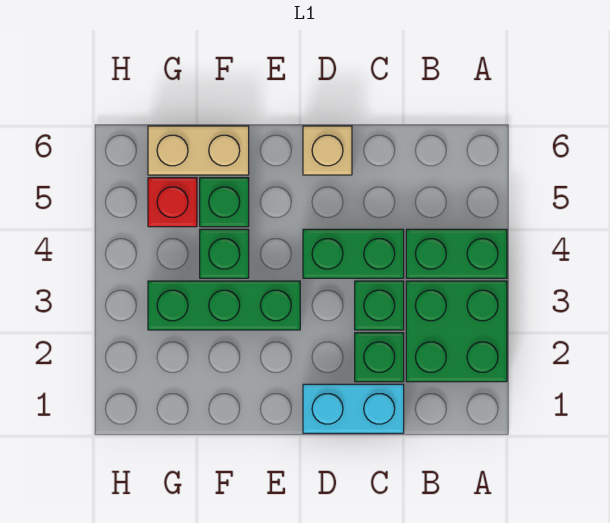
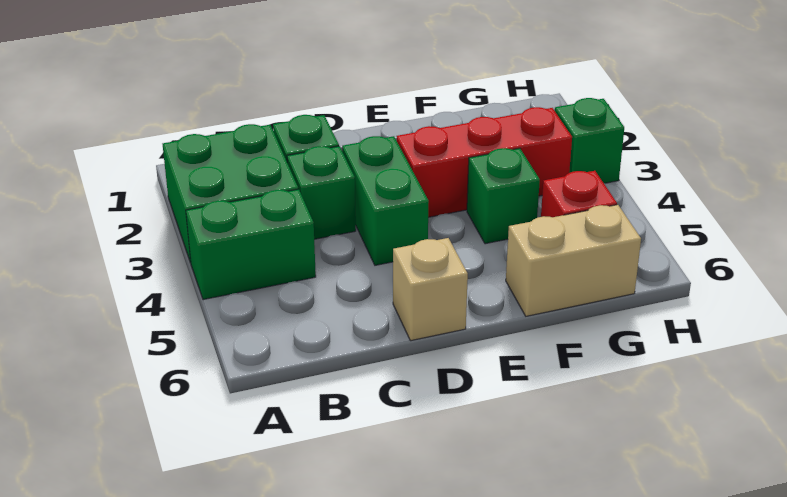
cyan brick C1:D1 level 1 -> none
green brick C4:D4 level 1 -> green brick D3:D4 level 1
green brick E3:G3 level 1 -> red brick E3:G3 level 1
green brick F5 level 1 -> green brick H3 level 1

